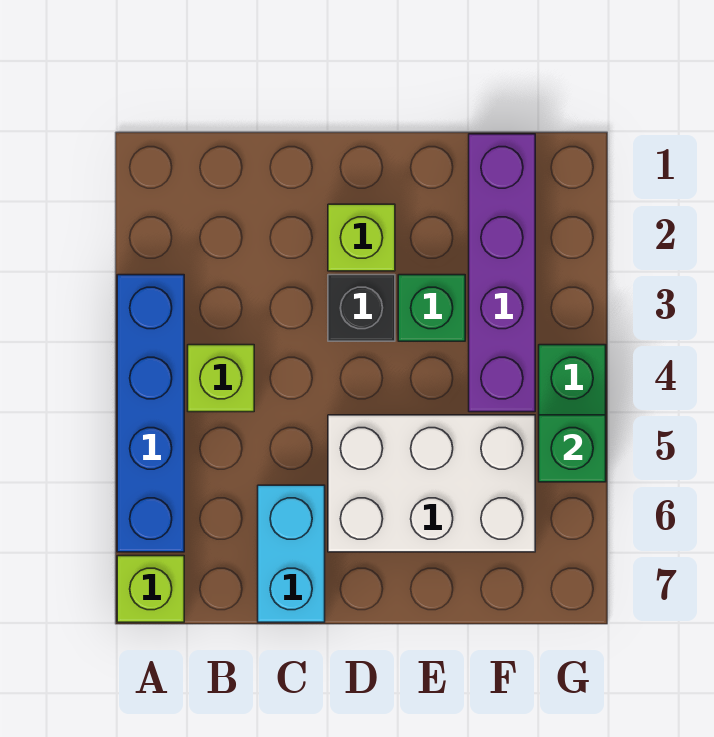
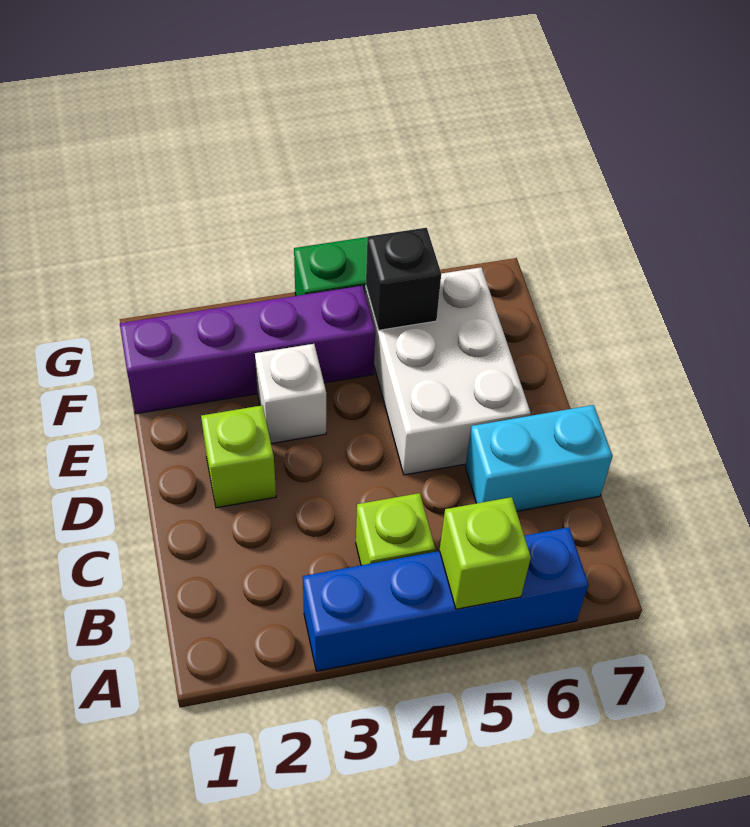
lime brick A7 level 1 -> lime brick A5 level 2
black brick D3 level 1 -> black brick F5 level 2
green brick E3 level 1 -> white brick E3 level 1
green brick G5 level 2 -> none

